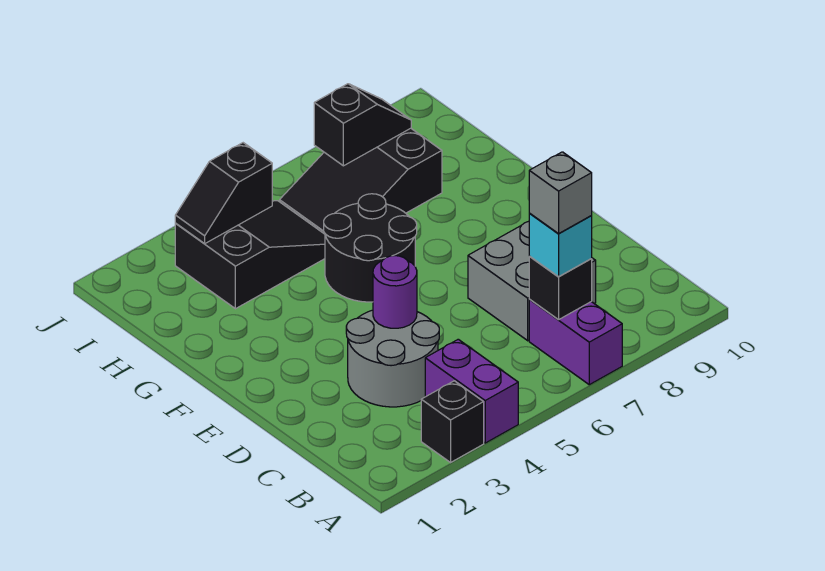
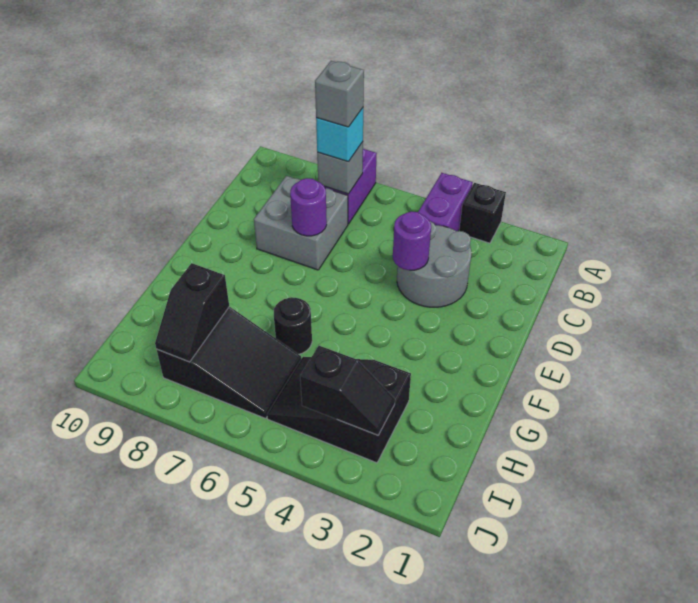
black brick B7 level 2 -> grey brick B7 level 2
none -> purple round brick D7 level 2
black round brick F5:G6 level 1 -> black round brick G6 level 1
black slope I7:I8 level 2 top 7 -> black slope H8:I8 level 2 top H

